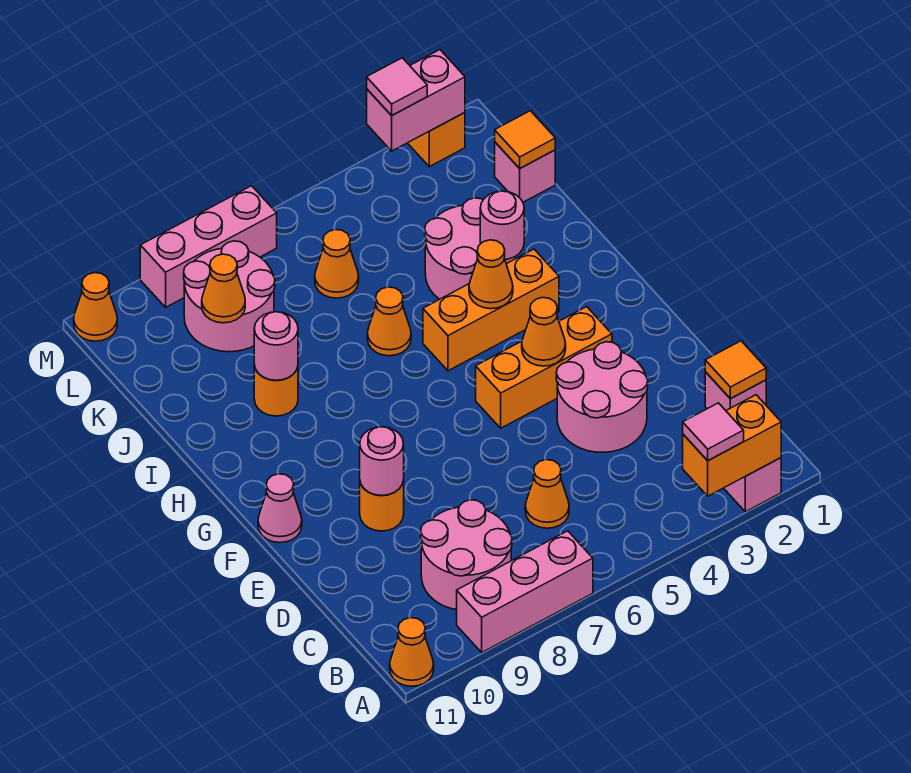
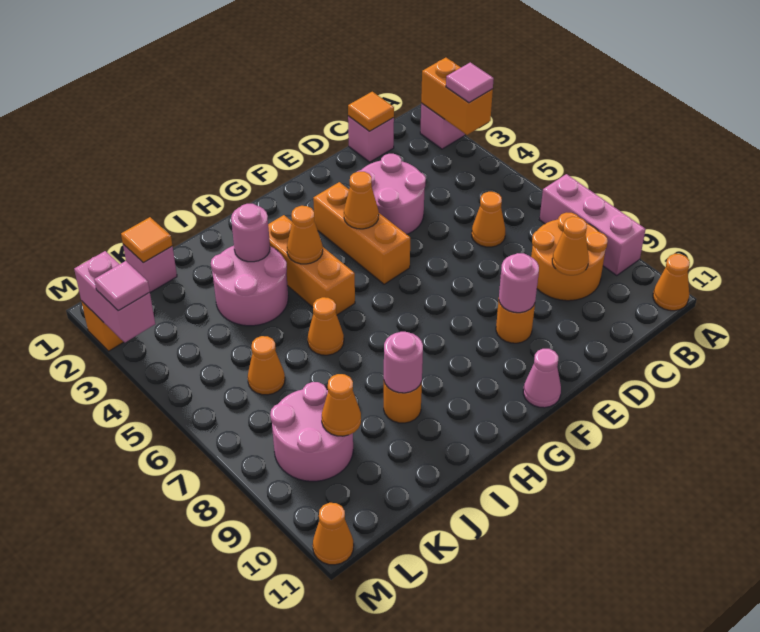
pink round brick B8:C9 level 1 -> orange round brick B8:C9 level 1
none -> orange cone C9 level 2
pink brick M7:M9 level 1 -> none

